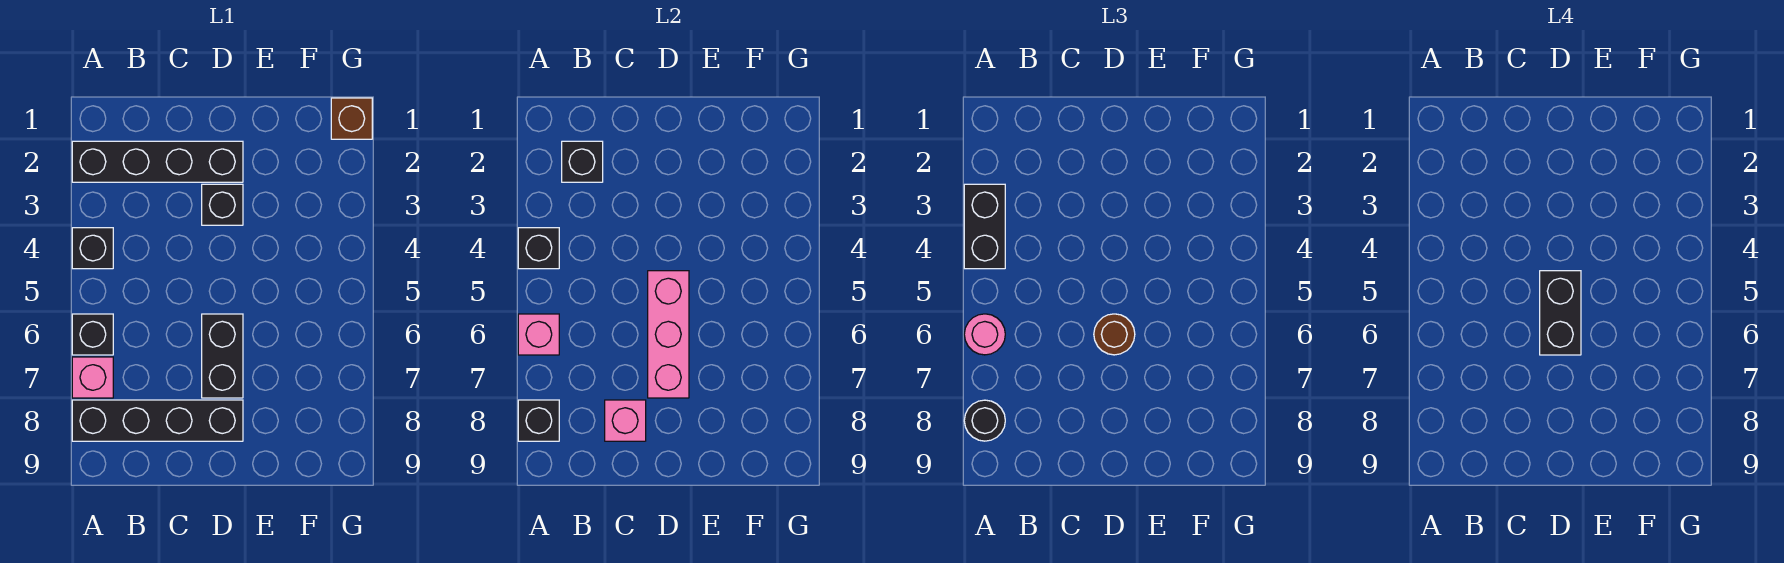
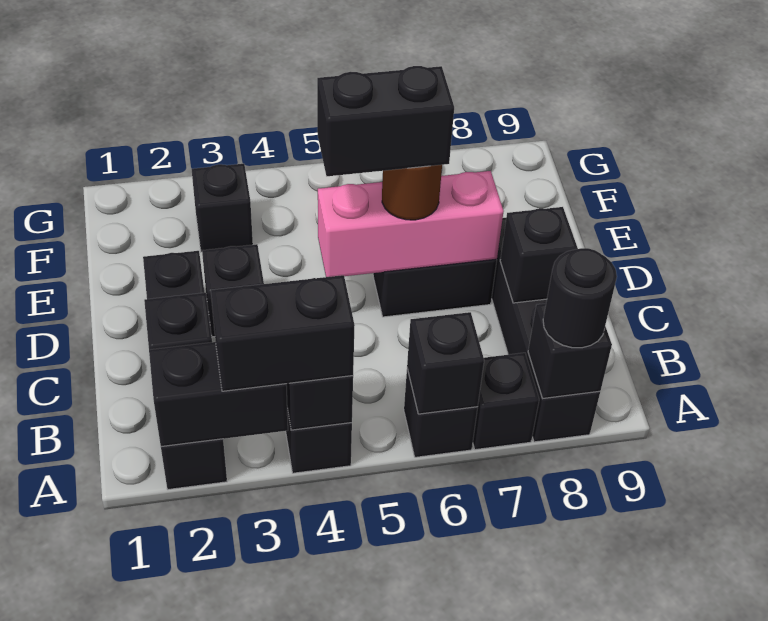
none -> black brick A2:A3 level 2
pink brick A6 level 2 -> black brick A6 level 2
pink round brick A6 level 3 -> none
pink brick A7 level 1 -> black brick A7 level 1
pink brick C8 level 2 -> black brick C8 level 2
none -> black brick F3 level 1
brown brick G1 level 1 -> none

